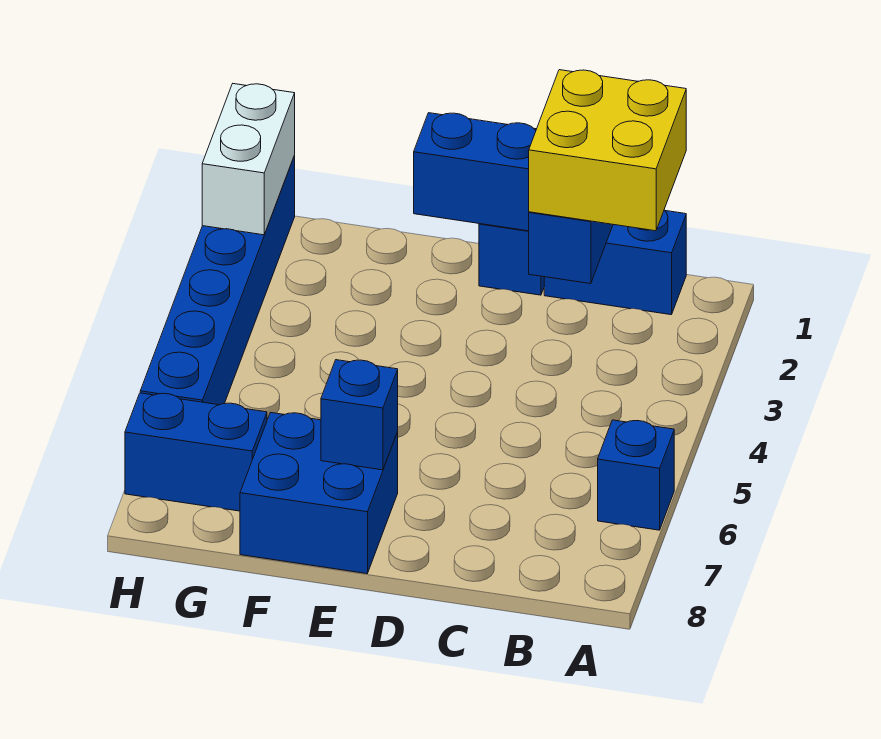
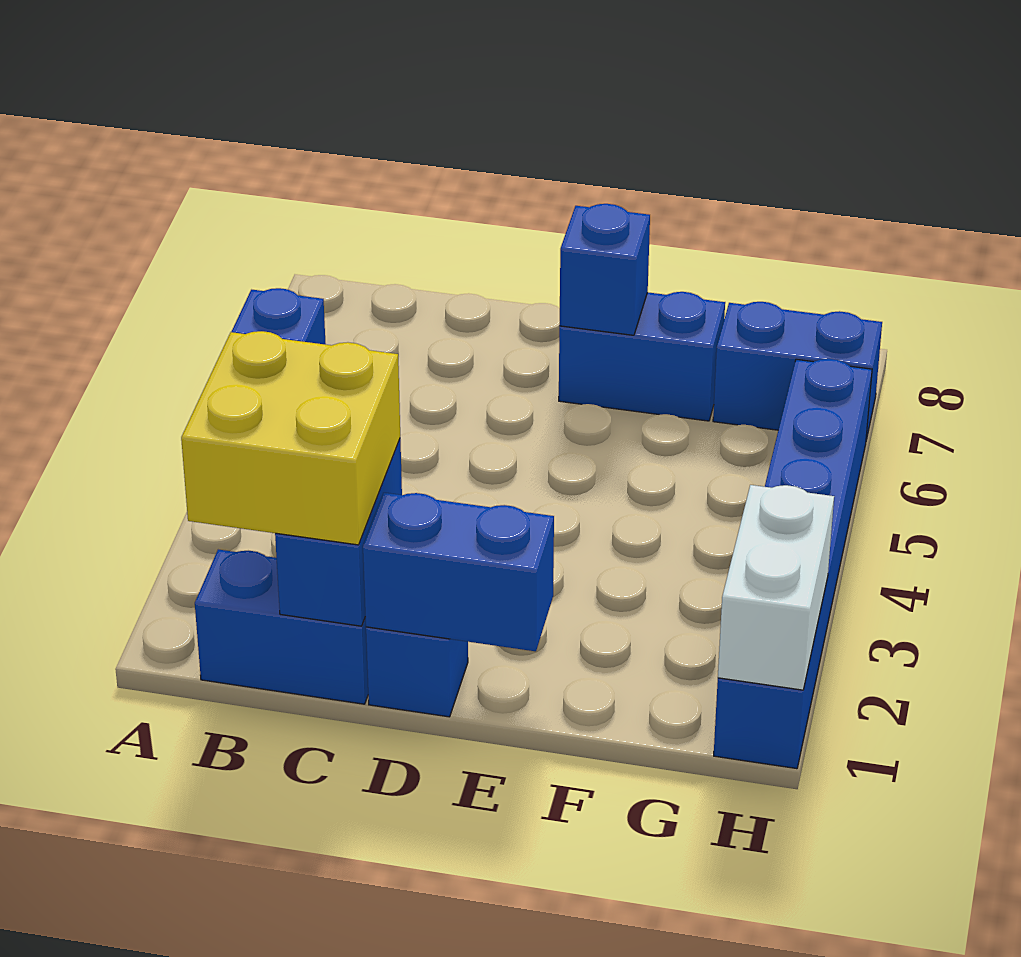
blue brick E7:F8 level 1 -> blue brick E7:F7 level 1

